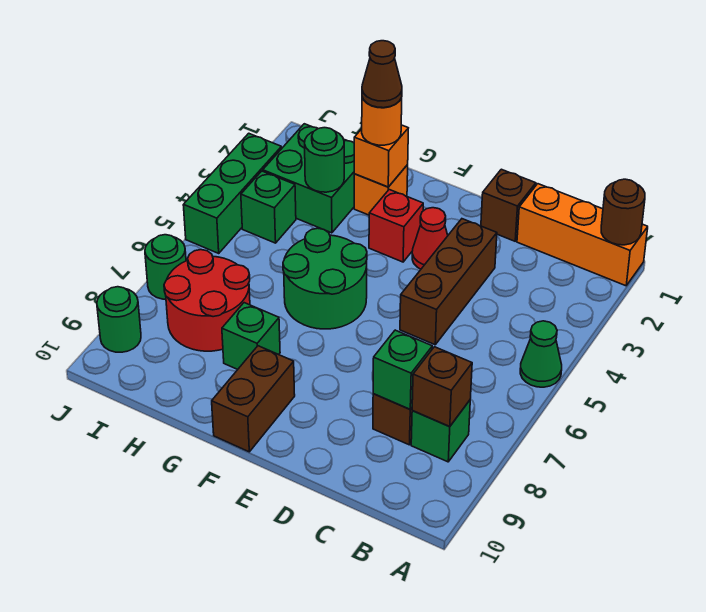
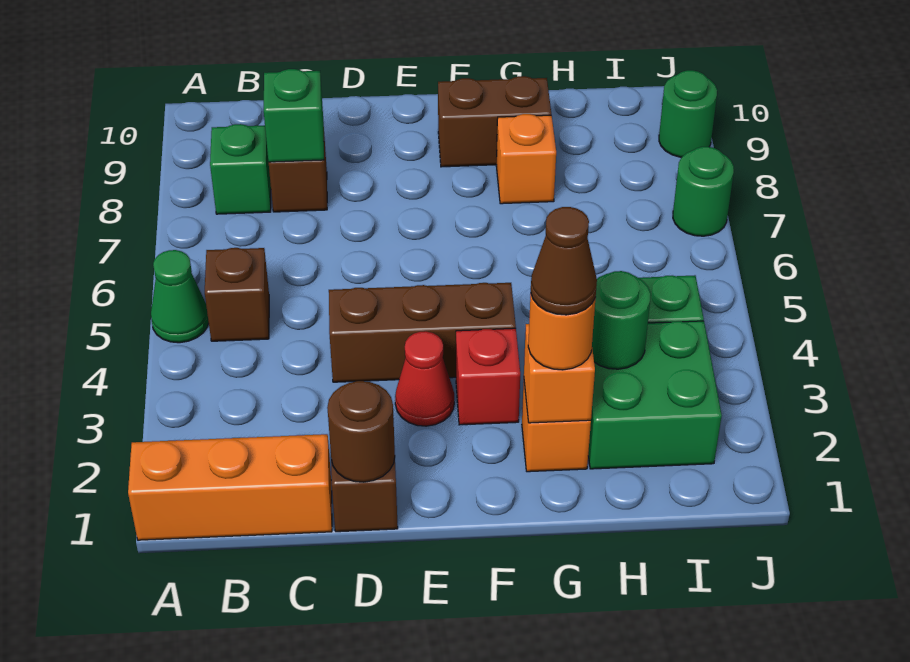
brown round brick A1 level 2 -> brown round brick D1 level 2
brown brick B8 level 2 -> brown brick B5 level 1
brown brick D3:D5 level 1 -> brown brick D4:F4 level 1
green round brick F5:G6 level 1 -> none
brown brick F9:F10 level 1 -> brown brick F9:G9 level 1
green brick G8 level 1 -> orange brick G8 level 1
red round brick H7:I8 level 1 -> none
green brick J3:J5 level 1 -> none

